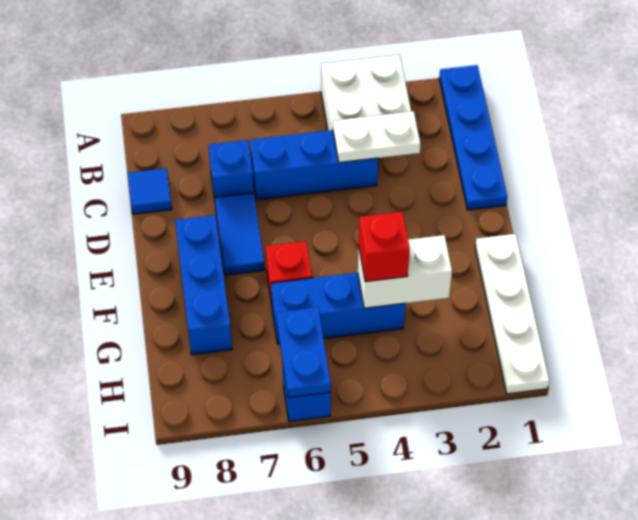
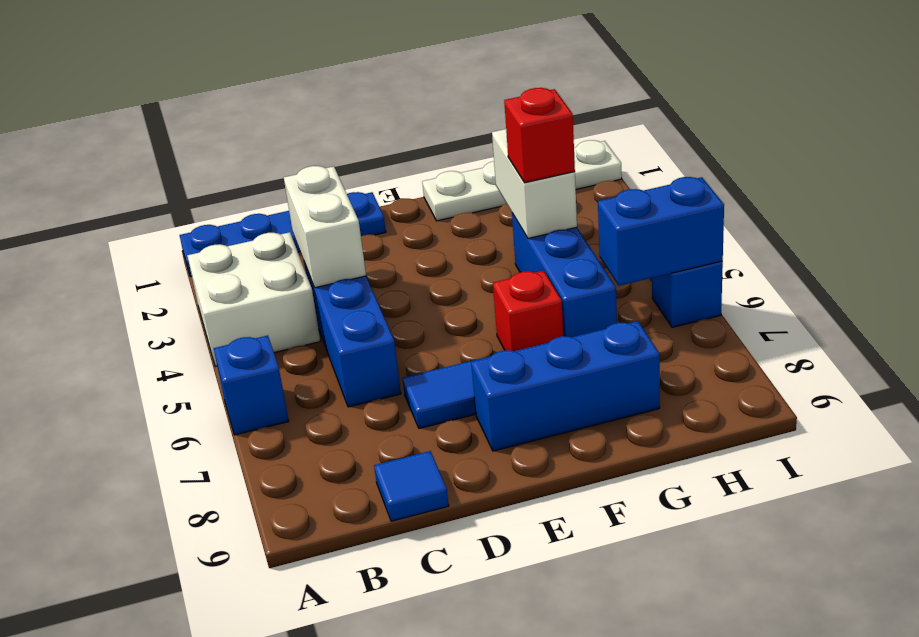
white plate C3:C4 level 2 -> white brick C3:C4 level 2
blue brick C7 level 1 -> blue brick A6 level 1
blue plate H6:I6 level 2 -> blue brick H6:I6 level 2

